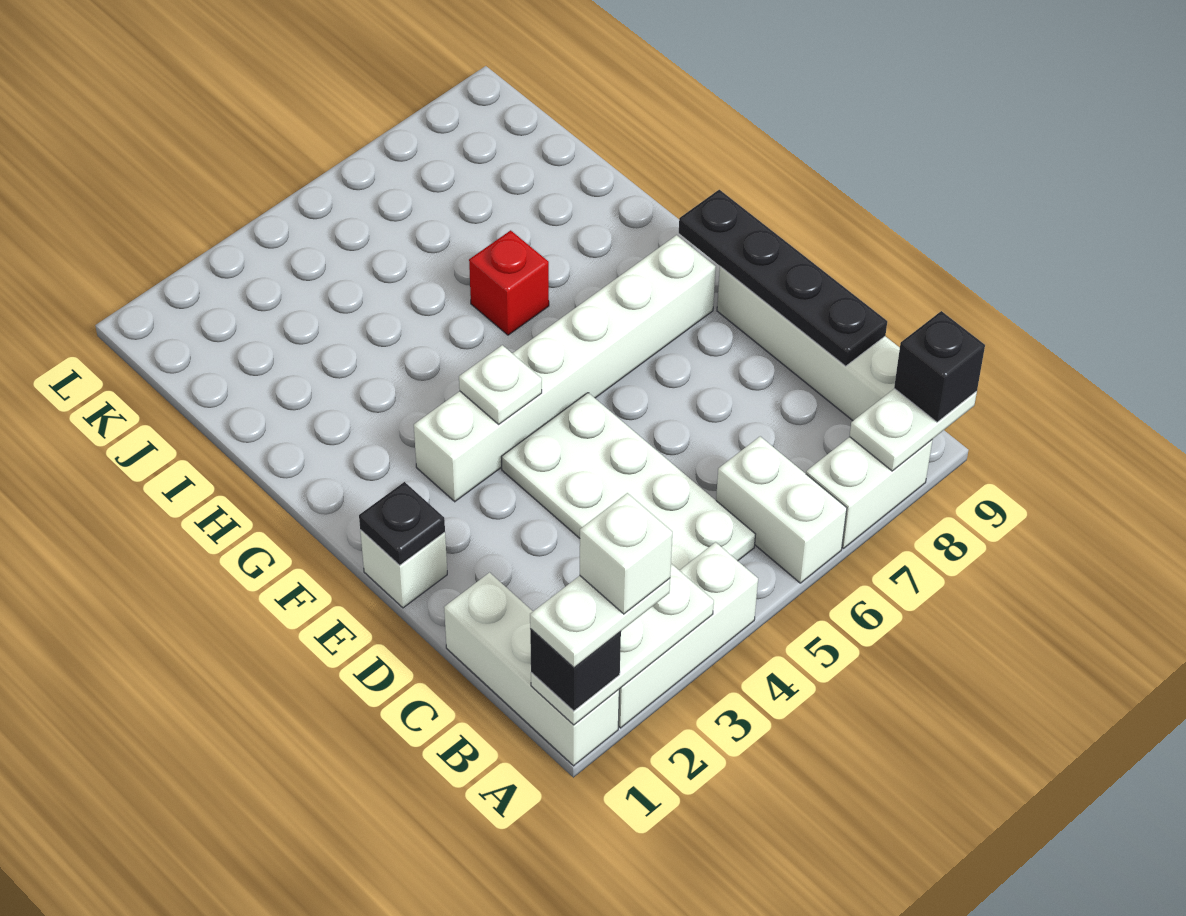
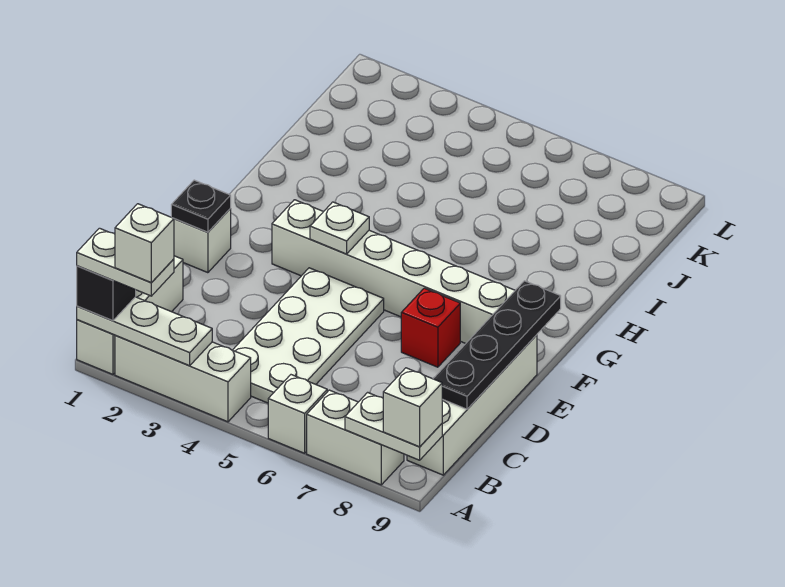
white brick A6:B6 level 1 -> white brick A6 level 1
black brick A9 level 3 -> white brick A9 level 3
red brick H6 level 1 -> red brick E7 level 1

